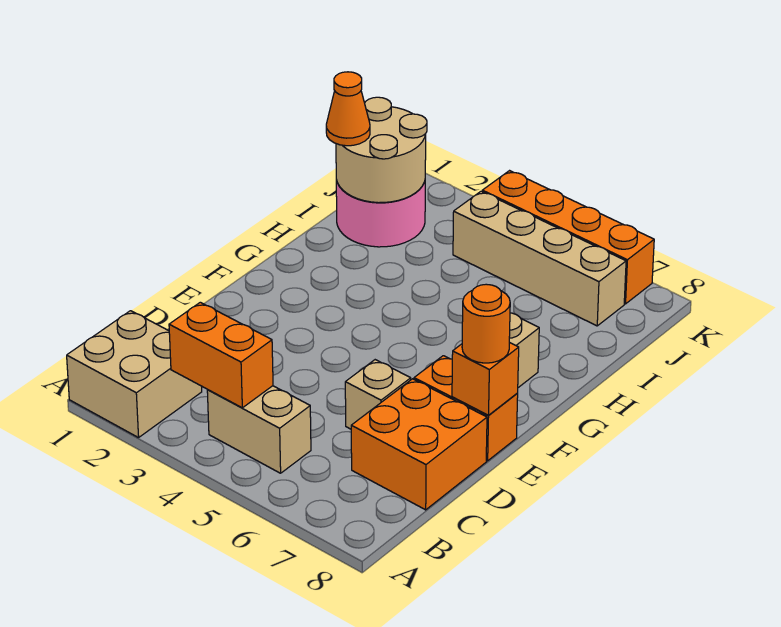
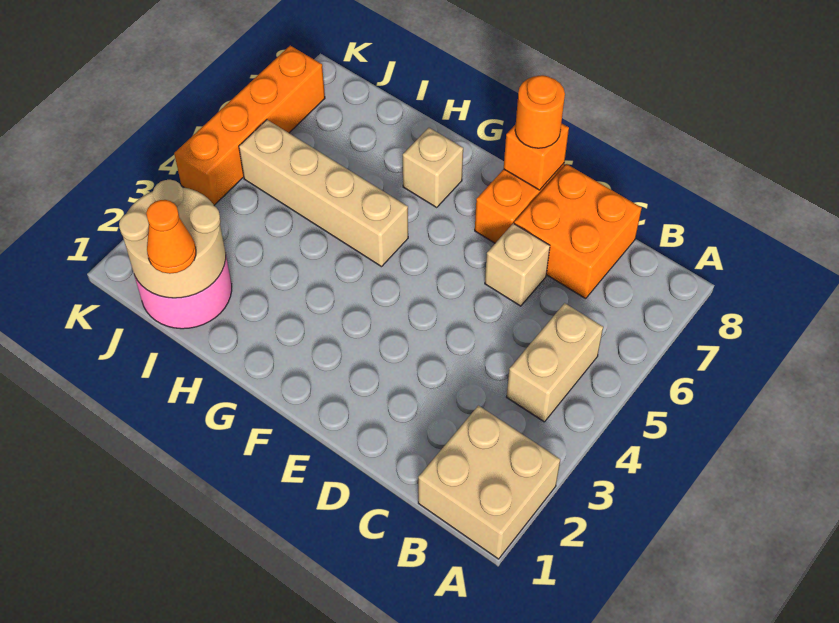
orange brick B3:B4 level 2 -> none
tan brick J4:J7 level 1 -> tan brick G5:J5 level 1

